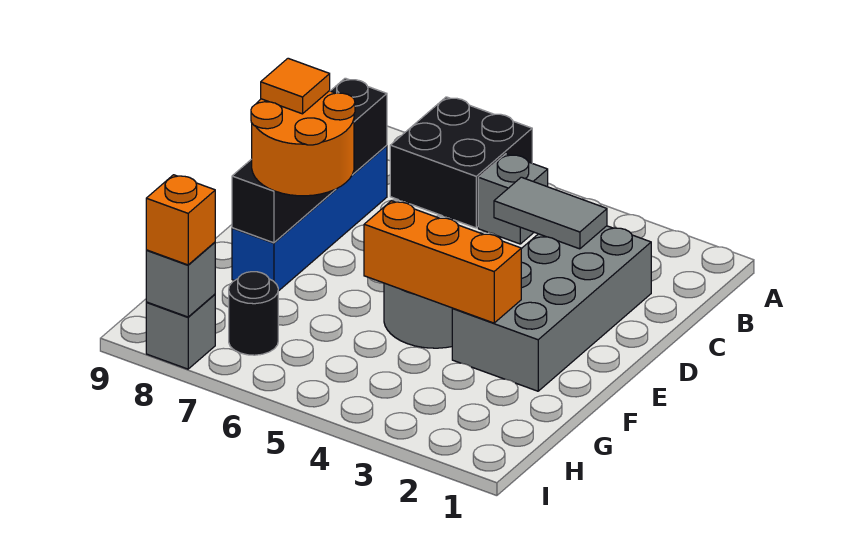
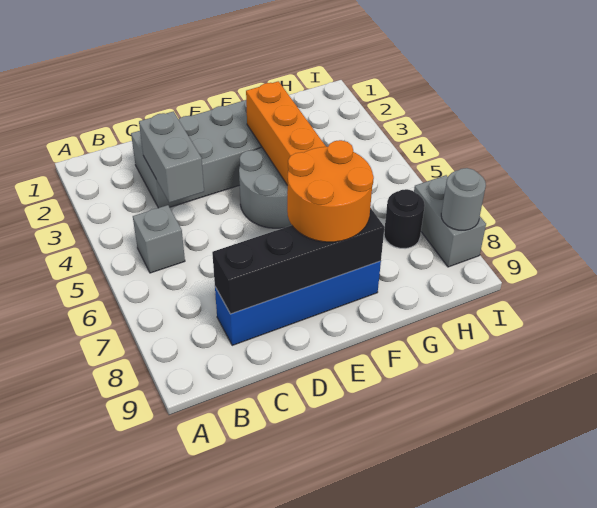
black brick A6:B7 level 1 -> none
grey tile C3:C4 level 2 -> grey brick C3:C4 level 2
orange tile E8 level 4 -> none
grey brick I8 level 1 -> grey brick I7:I8 level 1
grey brick I8 level 2 -> grey round brick I8 level 2
orange brick I8 level 3 -> none

